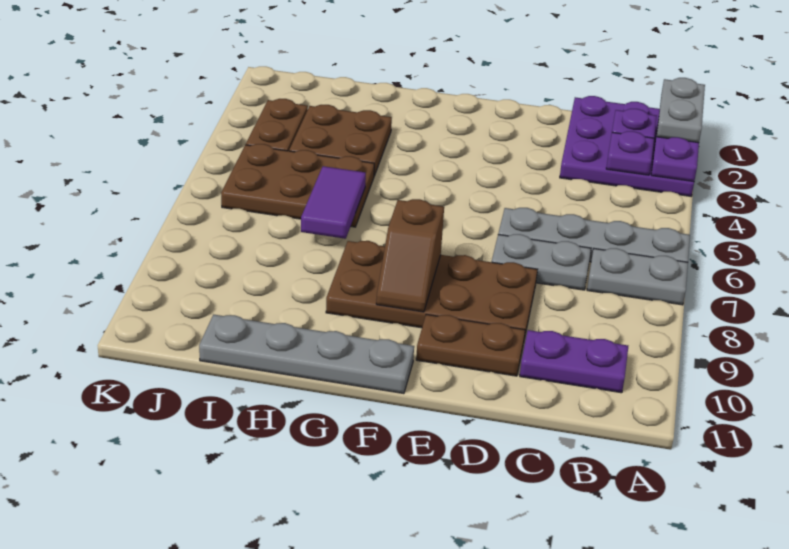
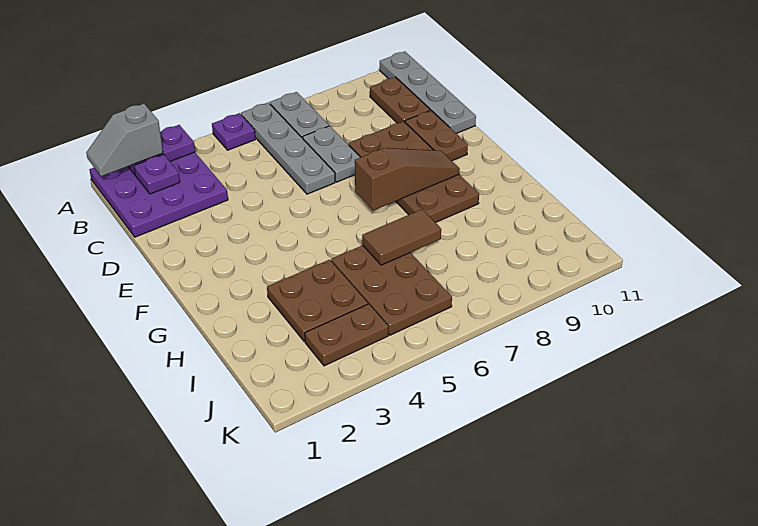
grey plate A1:A2 level 3 -> grey slope A1:A2 level 3 top 2
purple plate B3 level 2 -> purple plate A5 level 1
purple plate B10:C10 level 1 -> brown plate B10:C10 level 1
brown slope F8:F9 level 2 top 8 -> brown slope F7:F9 level 2 top 7
grey plate F11:I11 level 1 -> grey plate A11:D11 level 1
purple tile H6:H7 level 2 -> brown tile H6:H7 level 2

